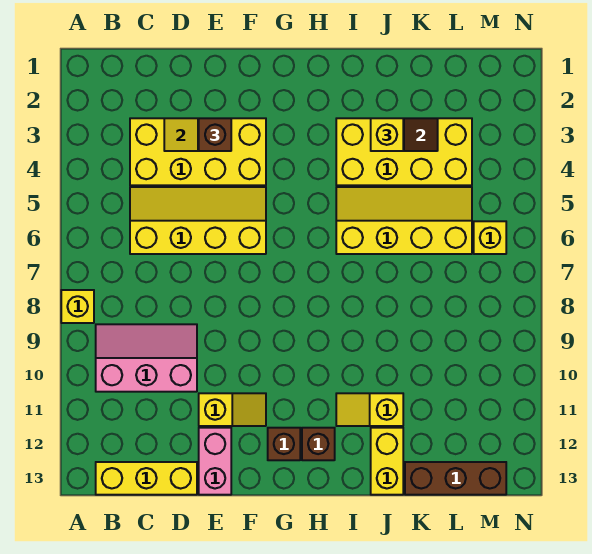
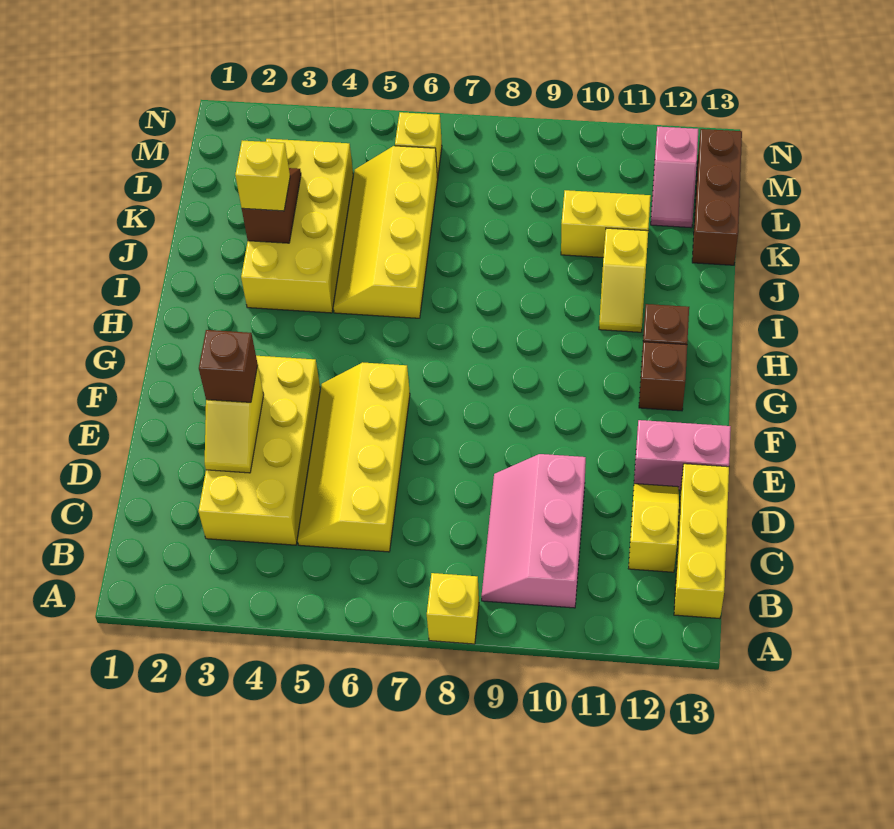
yellow slope E11:F11 level 1 top E -> yellow slope C12:D12 level 1 top C
yellow brick J12:J13 level 1 -> yellow brick K10:K11 level 1
none -> pink slope L12:M12 level 1 top M

